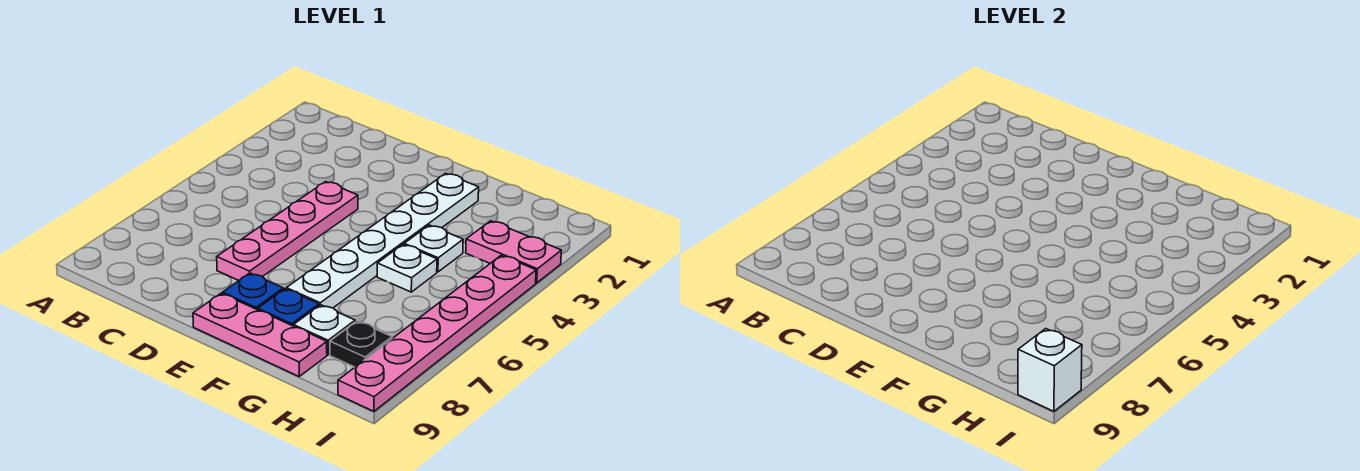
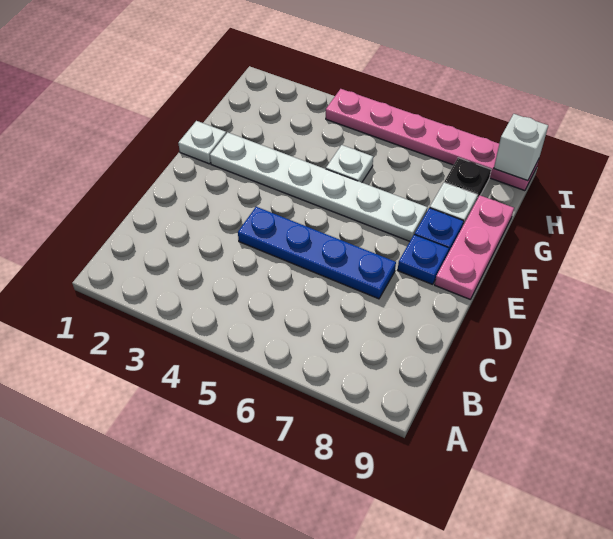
pink plate D4:D7 level 1 -> blue plate D4:D7 level 1
white plate G4 level 1 -> white plate F1 level 1
pink plate H3:I3 level 1 -> none

